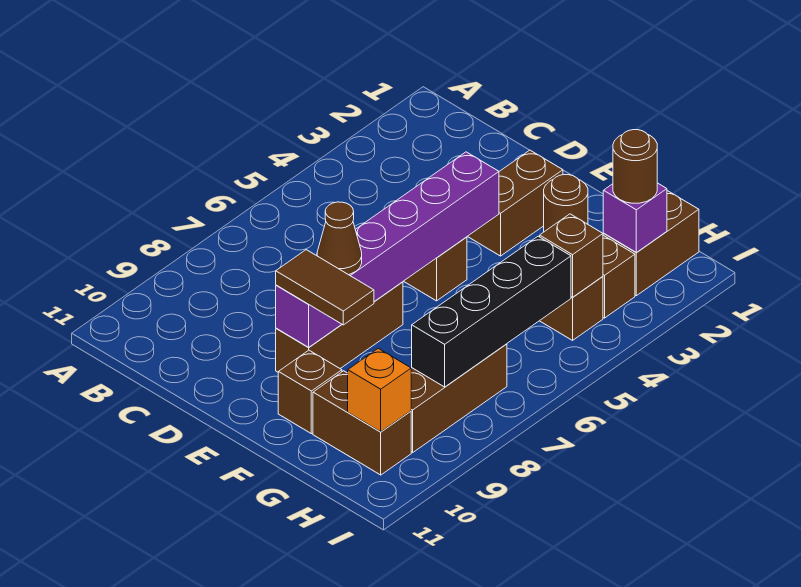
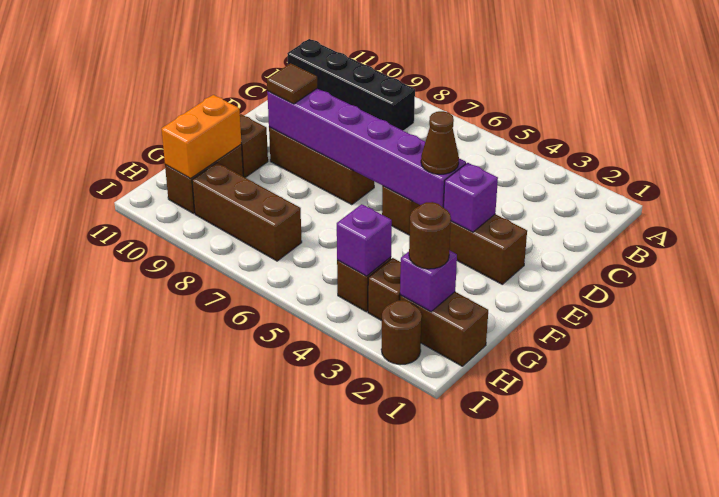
none -> purple brick E3 level 2
brown cone E8 level 3 -> brown cone E4 level 3
brown tile E9:F9 level 3 -> brown tile E9 level 3
brown round brick F2 level 1 -> brown round brick I2 level 1
brown brick H4 level 2 -> purple brick H4 level 2
black brick H5:H8 level 2 -> black brick B8:B11 level 1
orange brick H10 level 2 -> orange brick G10:H10 level 2

